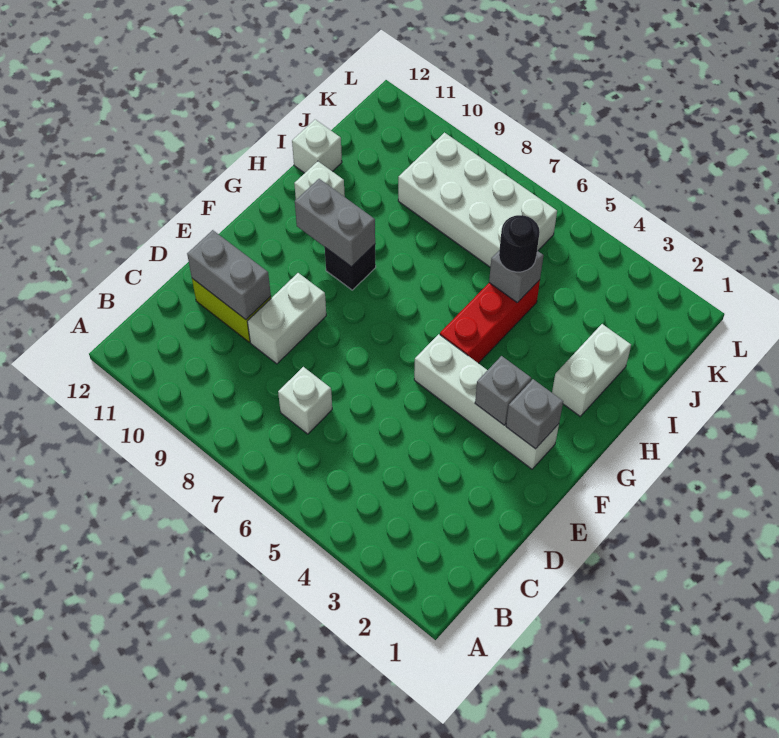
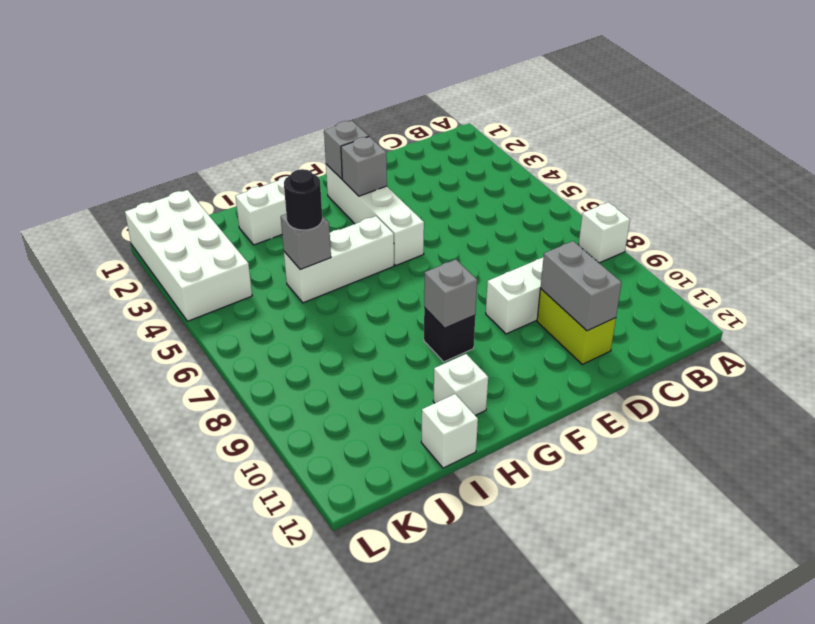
white brick C7 level 1 -> white brick A8 level 1
red brick G5:I5 level 1 -> white brick G5:I5 level 1
grey brick G9:G10 level 2 -> grey brick G9 level 2
white brick J6:K9 level 1 -> white brick K1:L4 level 1

